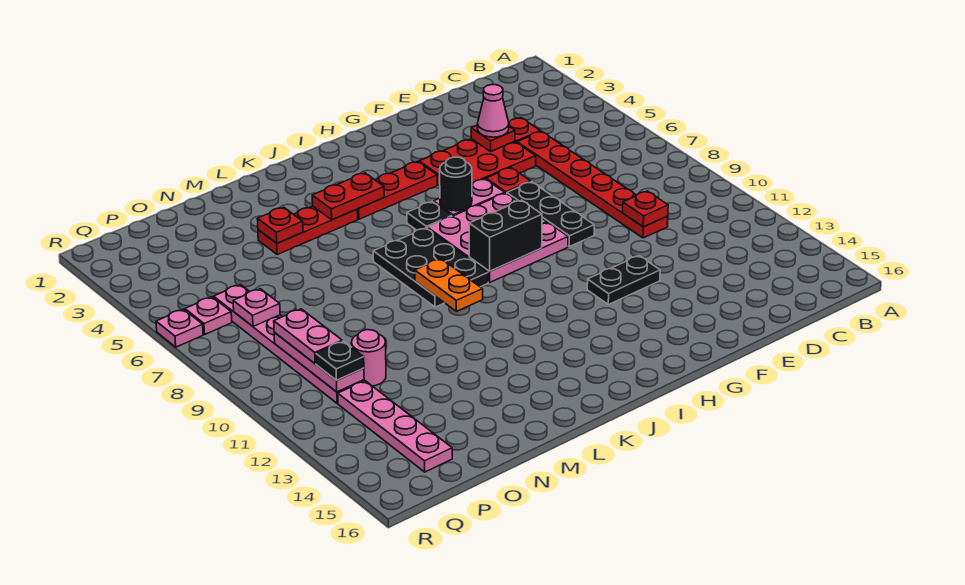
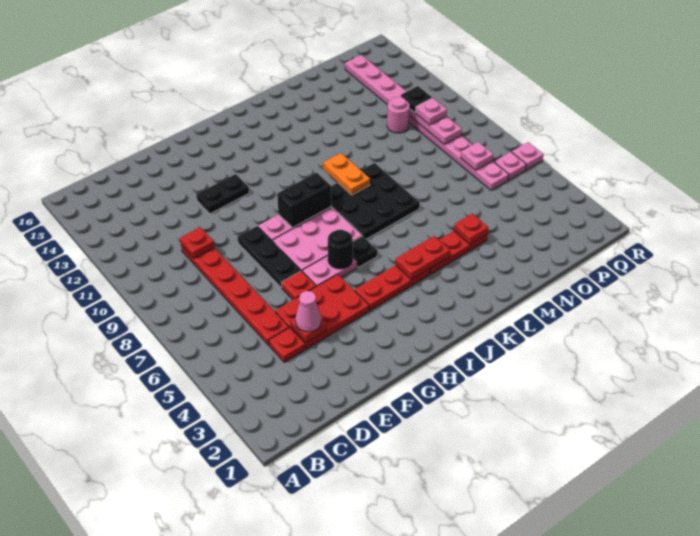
black plate J7:K9 level 1 -> black plate J7:L9 level 1
pink plate P9:P10 level 3 -> pink plate P10 level 3

